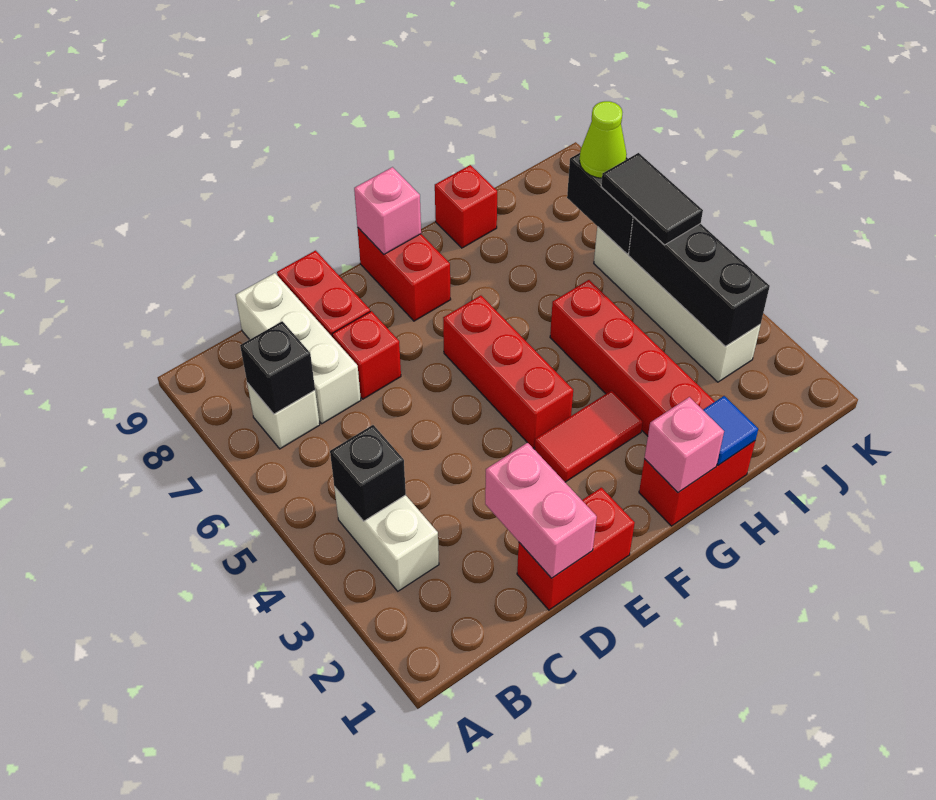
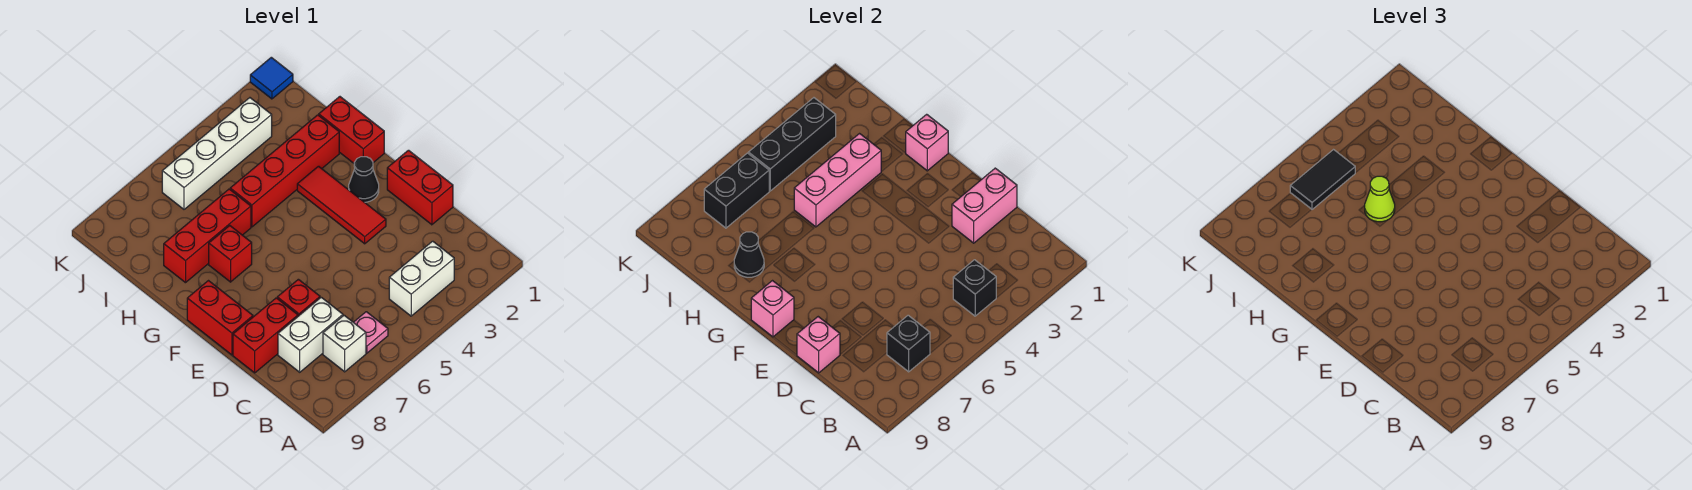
none -> pink plate B6 level 1
white brick C7:C9 level 1 -> white brick C7:C8 level 1
none -> pink brick D9 level 2
none -> black cone F2 level 1
red tile F3:G3 level 1 -> red tile E3:G3 level 1
red brick F4:F6 level 1 -> red brick H6:H8 level 1
red brick F8:F9 level 1 -> red brick E9:F9 level 1
blue tile H1 level 2 -> blue tile K1 level 1
none -> pink brick H3:H5 level 2
none -> black cone H8 level 2
red brick H9 level 1 -> red brick G7 level 1
lime cone J7 level 3 -> lime cone H5 level 3

